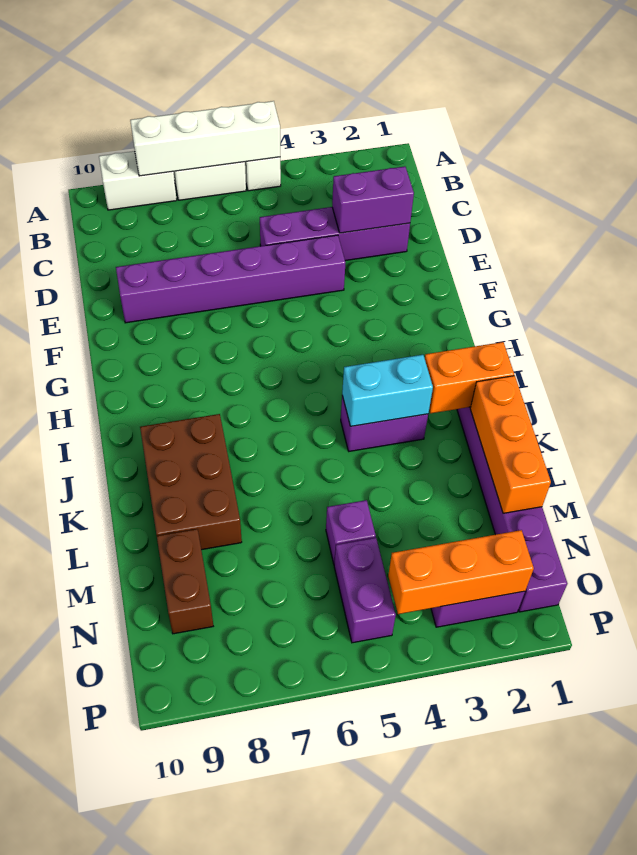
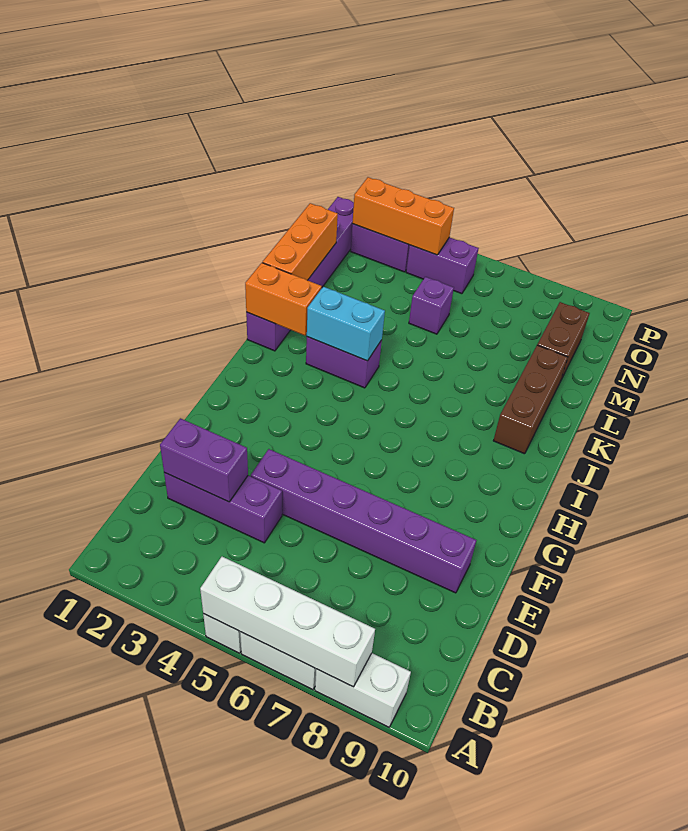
purple brick D2:D5 level 1 -> purple brick D2:D4 level 1
brown brick J8:L9 level 1 -> brown brick J9:L9 level 1
purple brick N5:O5 level 1 -> purple brick O4:O5 level 1

